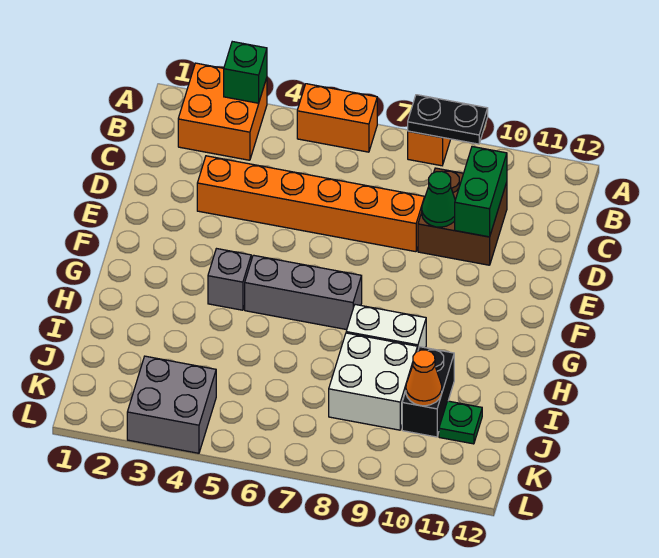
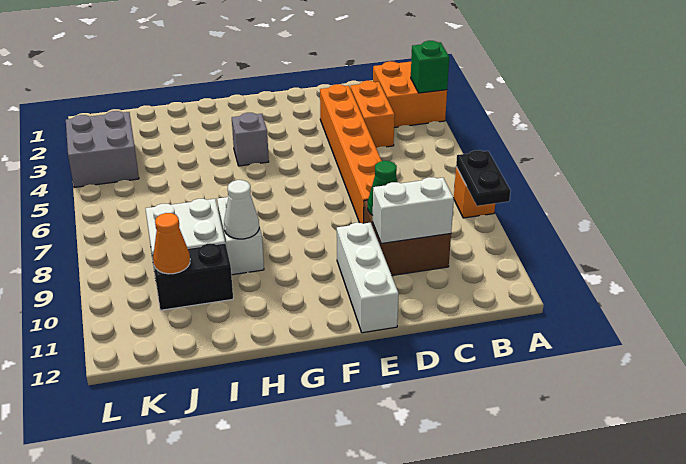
orange brick A5:A6 level 1 -> orange brick C3:C4 level 1
green brick C10:D10 level 2 -> white brick C10:D10 level 2
none -> white brick E10:E12 level 1
grey brick G5:G7 level 1 -> none
none -> white cone H9 level 2
green plate J11 level 1 -> none

